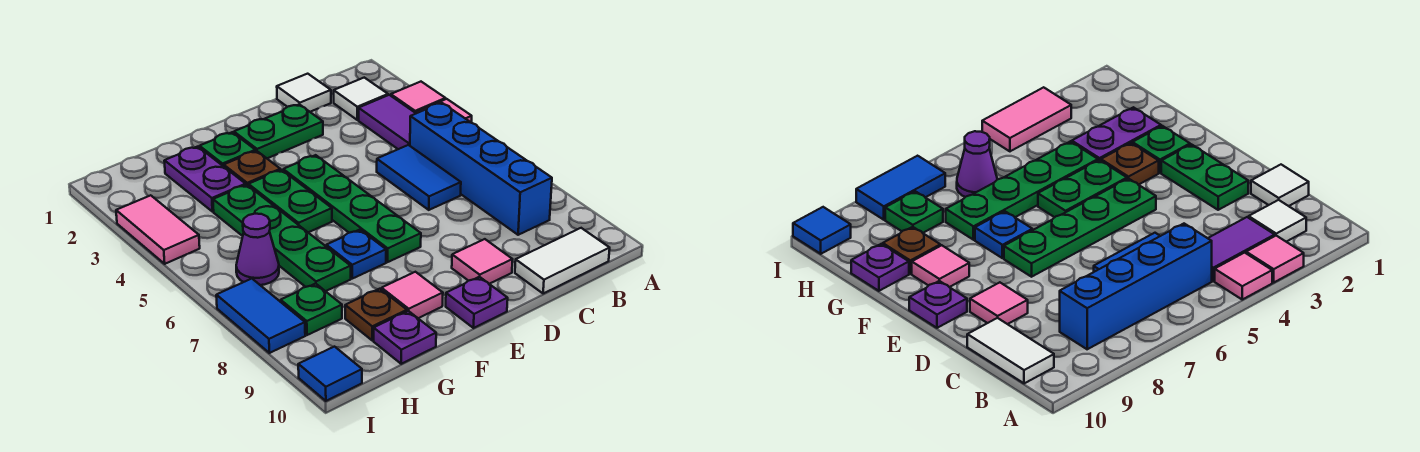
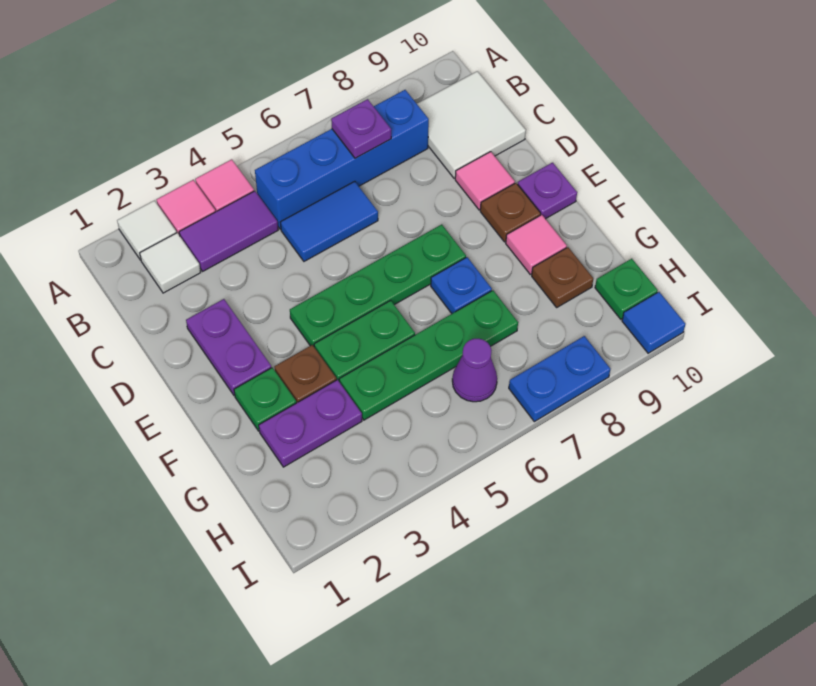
white tile B10:C10 level 1 -> white tile B9:C10 level 1
white tile C1 level 1 -> white tile A2 level 1
green plate D2:E2 level 1 -> purple plate D2:E2 level 1
none -> brown plate E9 level 1
purple plate G10 level 1 -> purple plate B7 level 2
green plate H8 level 1 -> green plate H10 level 1
pink tile I3:I4 level 1 -> none
blue tile I7:I8 level 1 -> blue plate I7:I8 level 1

